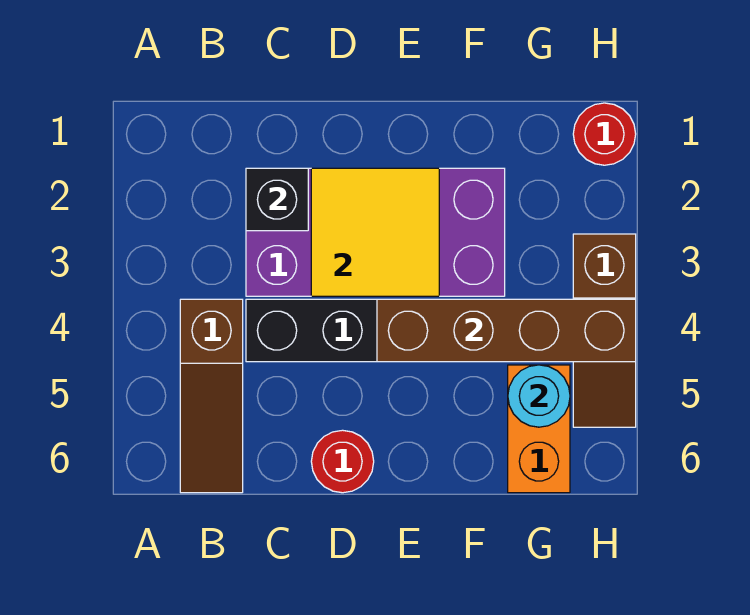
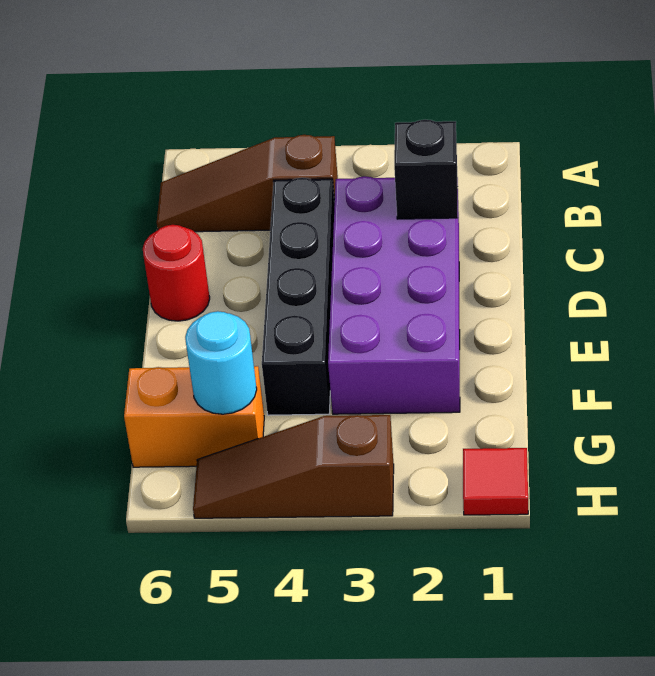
yellow tile D2:E3 level 2 -> none
brown brick E4:H4 level 2 -> none
red round brick H1 level 1 -> red tile H1 level 1

